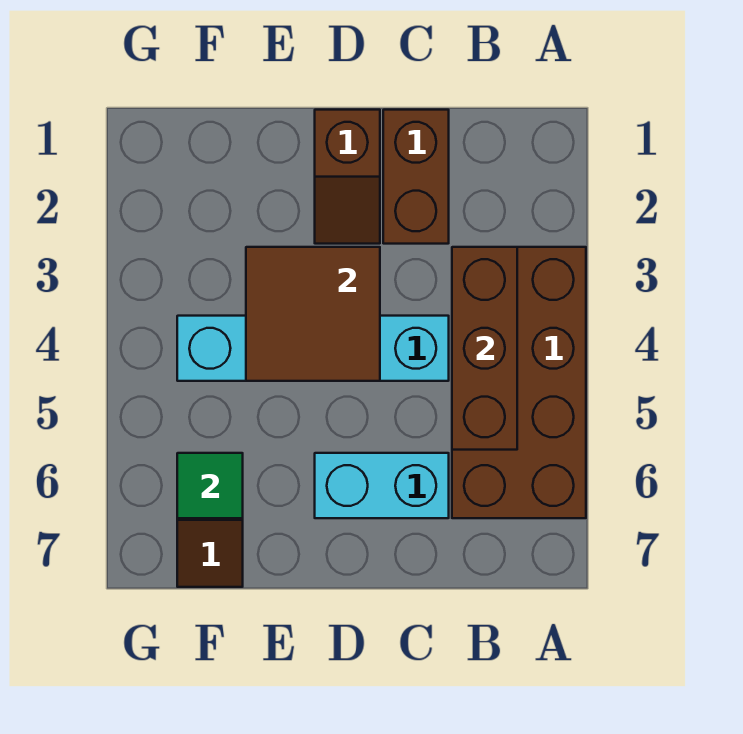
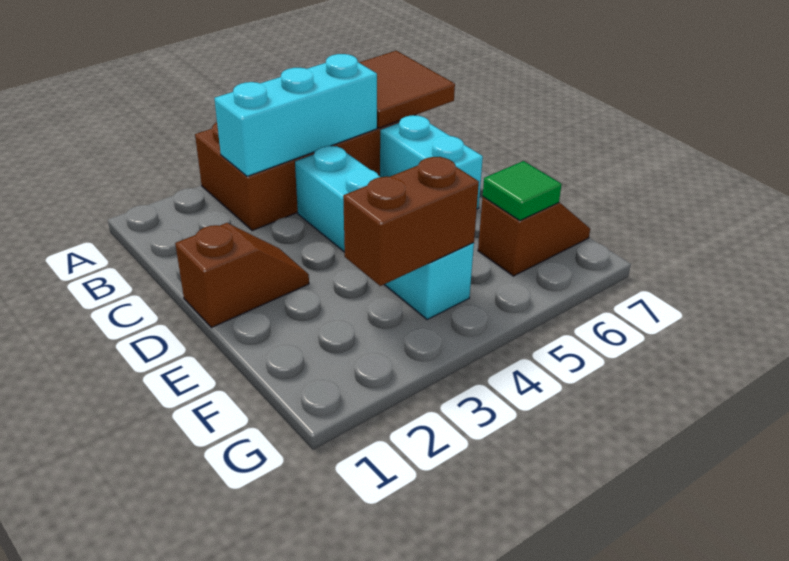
brown brick B3:B5 level 2 -> cyan brick B3:B5 level 2
brown brick C1:C2 level 1 -> brown brick F3:F4 level 2
brown tile D3:E4 level 2 -> brown tile A6:B7 level 2

